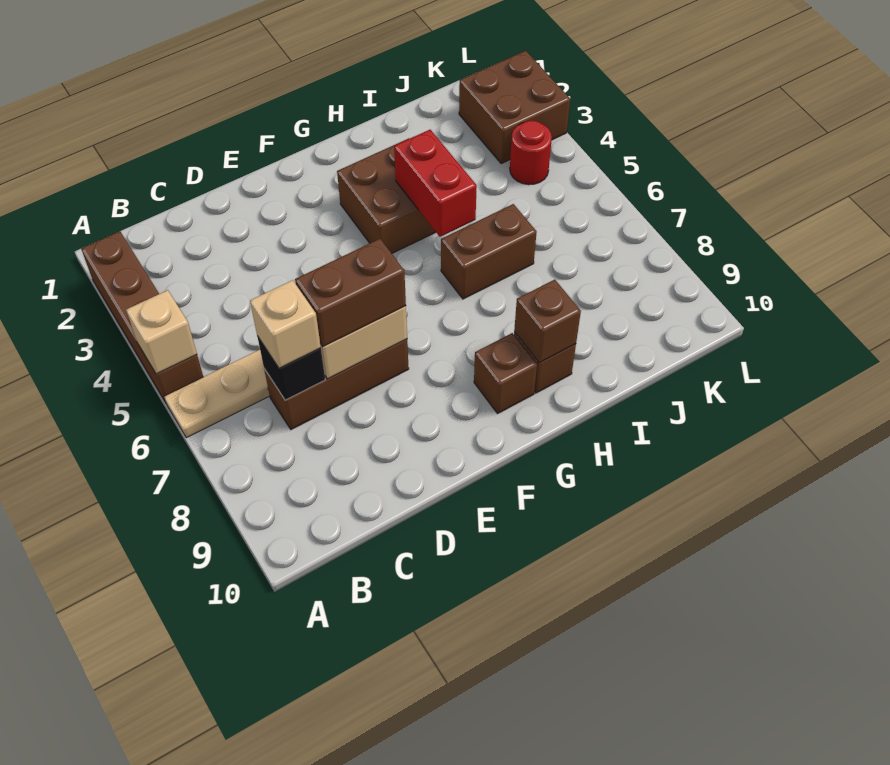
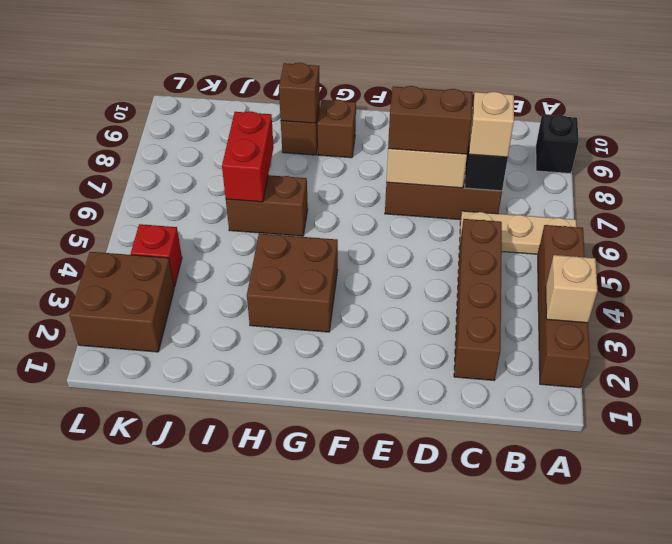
tan brick A5 level 2 -> tan brick A3 level 2
none -> black brick A9 level 1
none -> brown brick C2:C5 level 1
red brick H4:H5 level 2 -> red brick I6:I7 level 2
red round brick K4 level 1 -> red brick K4 level 1

